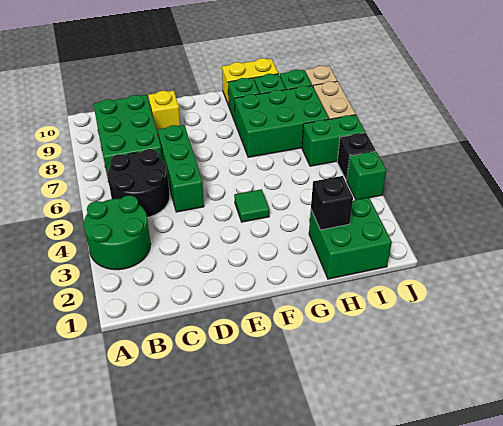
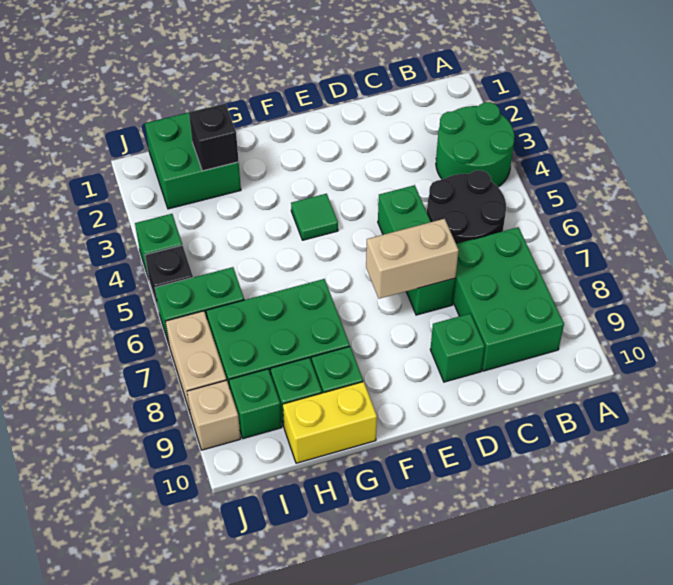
none -> tan brick D7:E7 level 2
yellow brick D9 level 1 -> green brick D9 level 1

